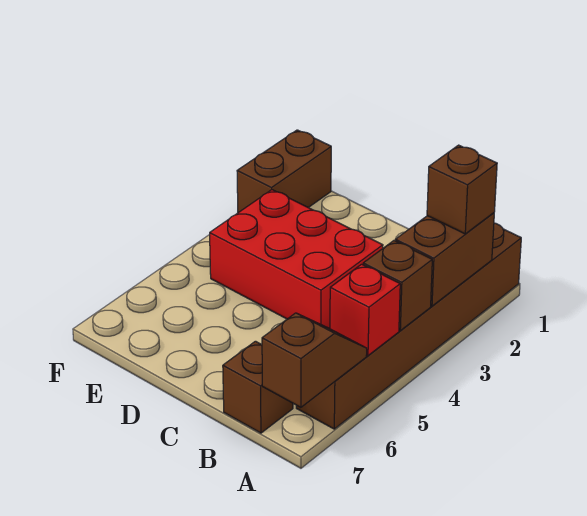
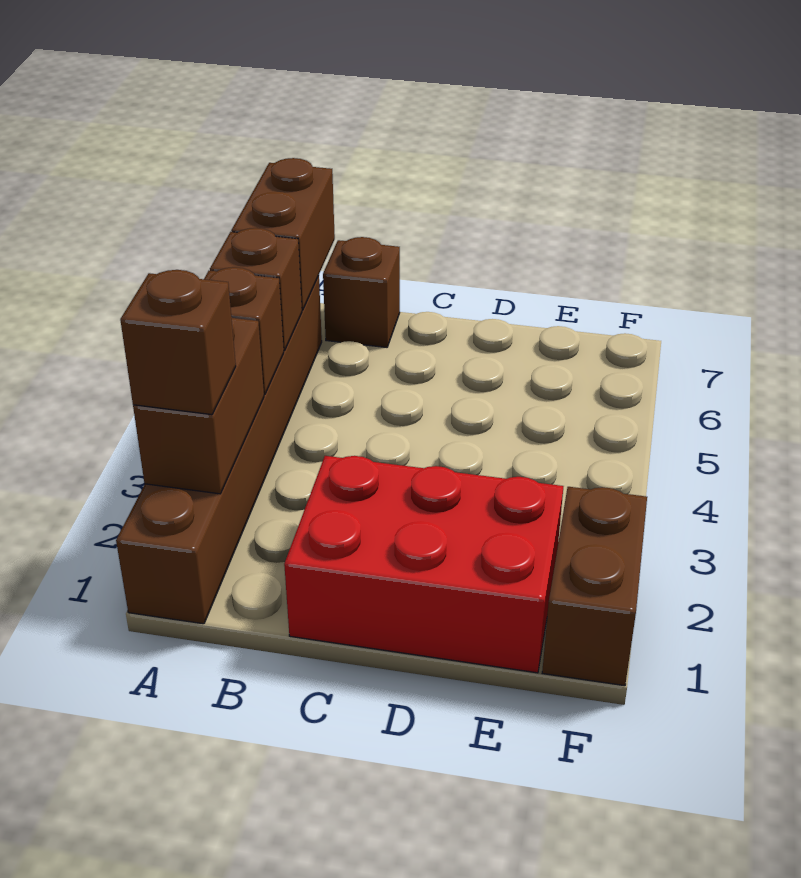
red brick A5 level 2 -> brown brick A5 level 2
brown slope A6:A7 level 2 top 7 -> brown brick A6:A7 level 2
red brick C3:E4 level 1 -> red brick C1:E2 level 1

